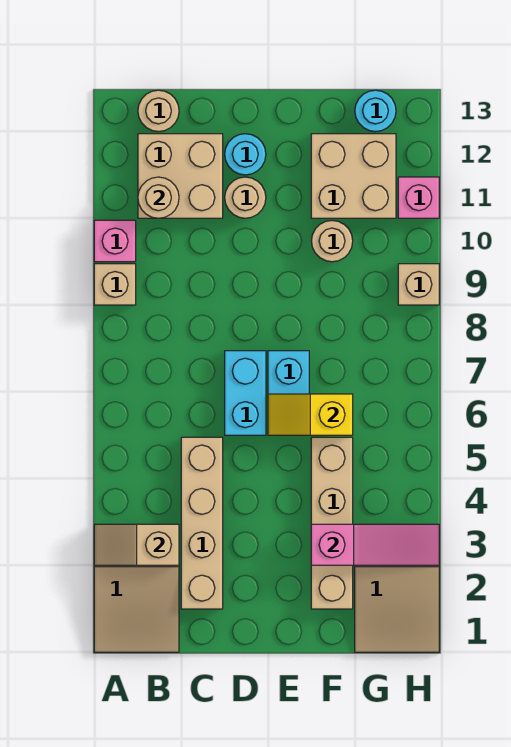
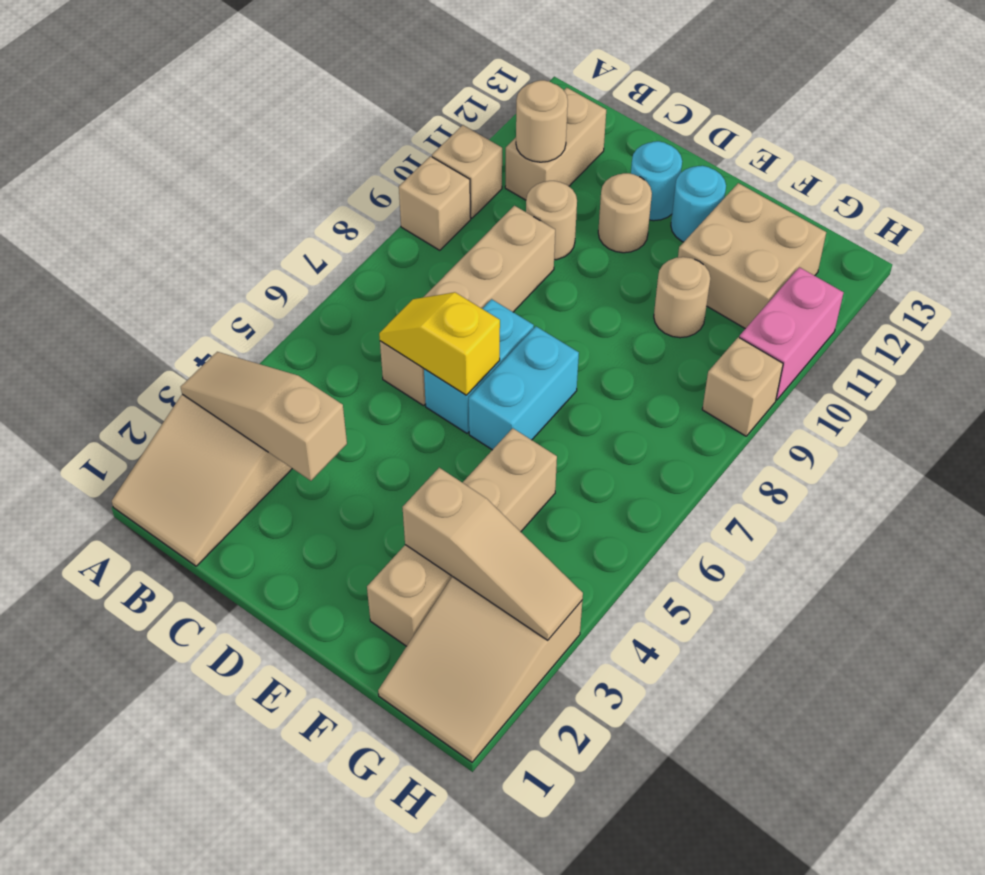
tan slope A3:B3 level 2 top B -> tan slope A3:C3 level 2 top C
pink brick A10 level 1 -> tan brick A10 level 1
tan brick B11:C12 level 1 -> tan brick B11:B12 level 1
tan round brick B13 level 1 -> tan round brick C10 level 1
tan brick C2:C5 level 1 -> tan brick C6:C9 level 1
yellow slope E6:F6 level 2 top F -> yellow slope C6:D6 level 2 top D
pink slope F3:H3 level 2 top F -> tan slope F3:H3 level 2 top F
cyan round brick G13 level 1 -> cyan round brick E12 level 1
pink brick H11 level 1 -> pink brick H10:H11 level 1

